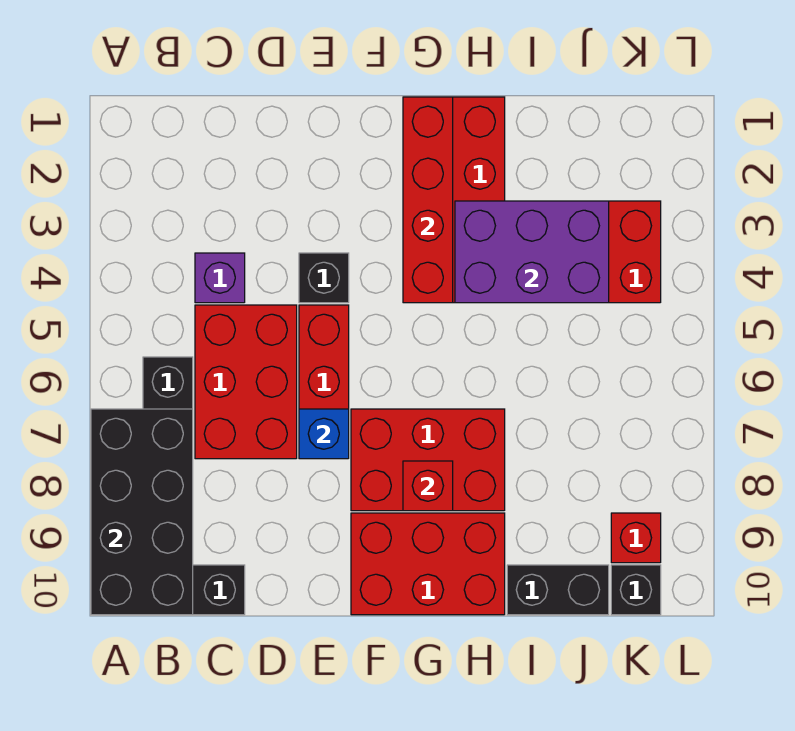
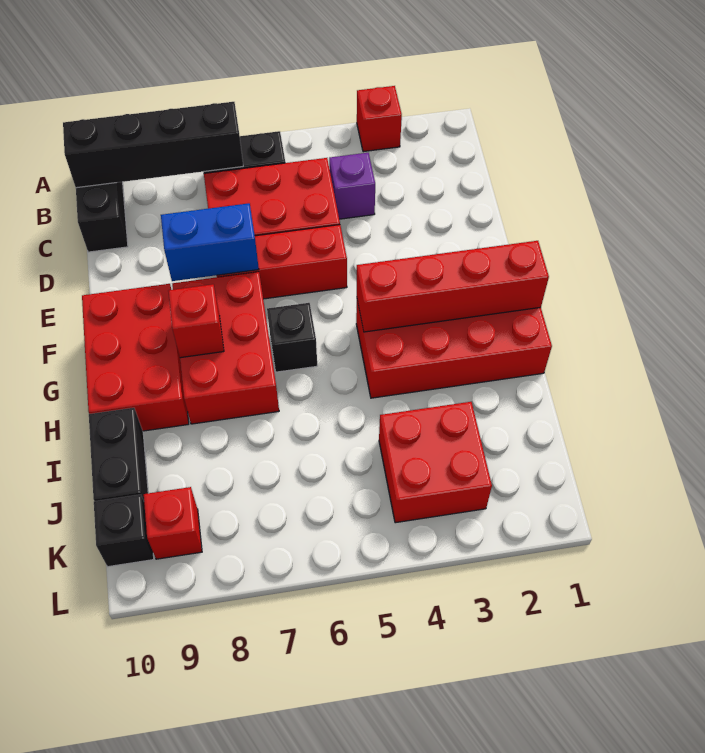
none -> red brick A3 level 1
black brick A7:B10 level 2 -> black brick B7:B10 level 2
black brick E4 level 1 -> black brick G6 level 1
blue brick E7 level 2 -> blue brick E7:E8 level 2
purple brick H3:J4 level 2 -> none

